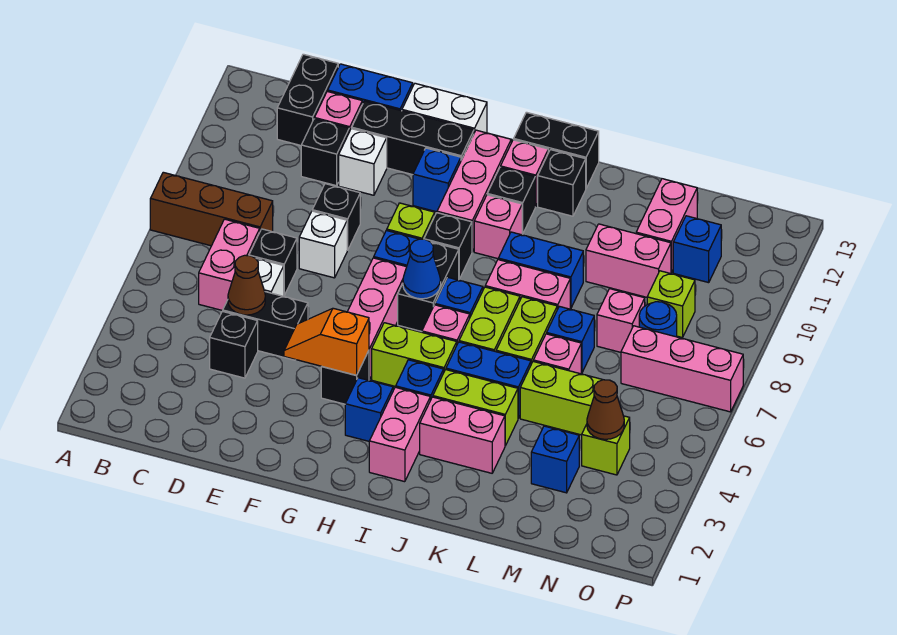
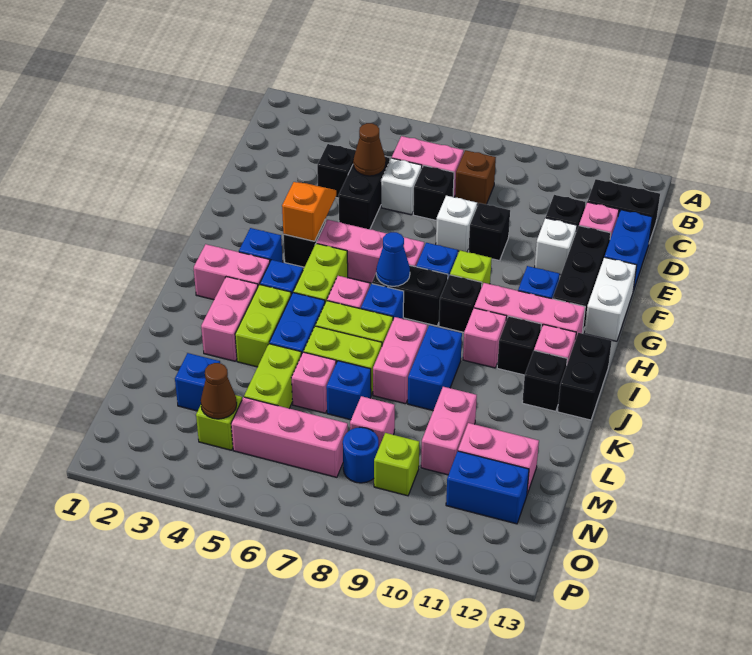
brown brick A8:C8 level 1 -> brown brick C8 level 1
pink brick N7:P7 level 1 -> pink brick N5:N7 level 1
blue brick N11 level 1 -> blue brick N11:N12 level 1

